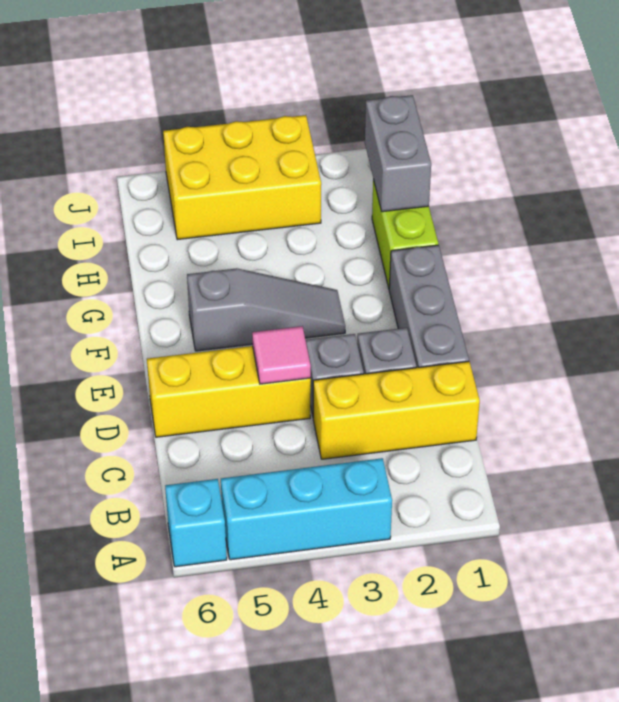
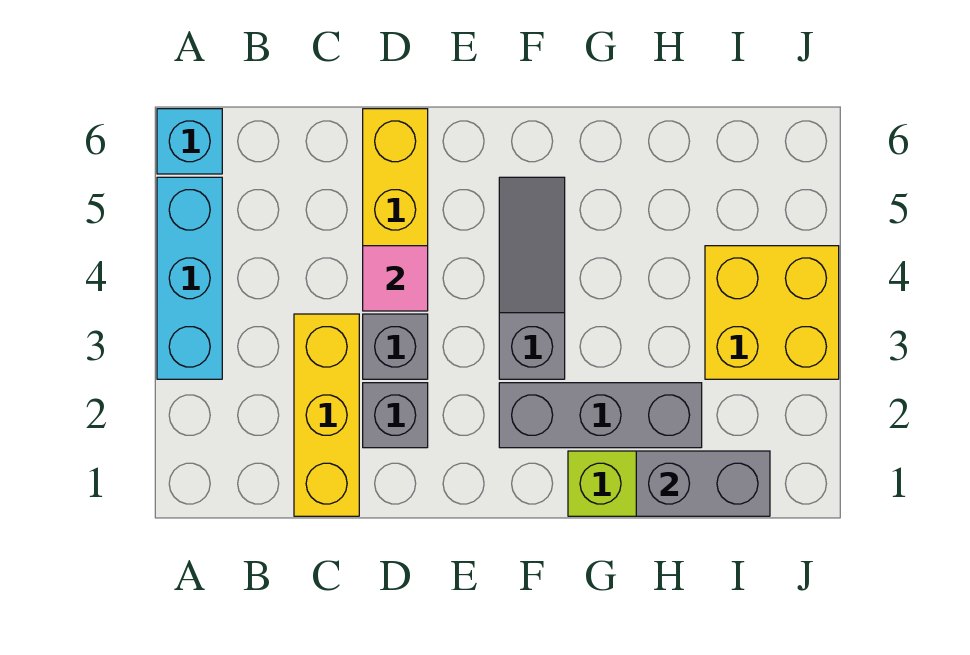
grey brick D1:F1 level 1 -> grey brick F2:H2 level 1
grey slope F3:F5 level 1 top 5 -> grey slope F3:F5 level 1 top 3
yellow brick I3:J5 level 1 -> yellow brick I3:J4 level 1

